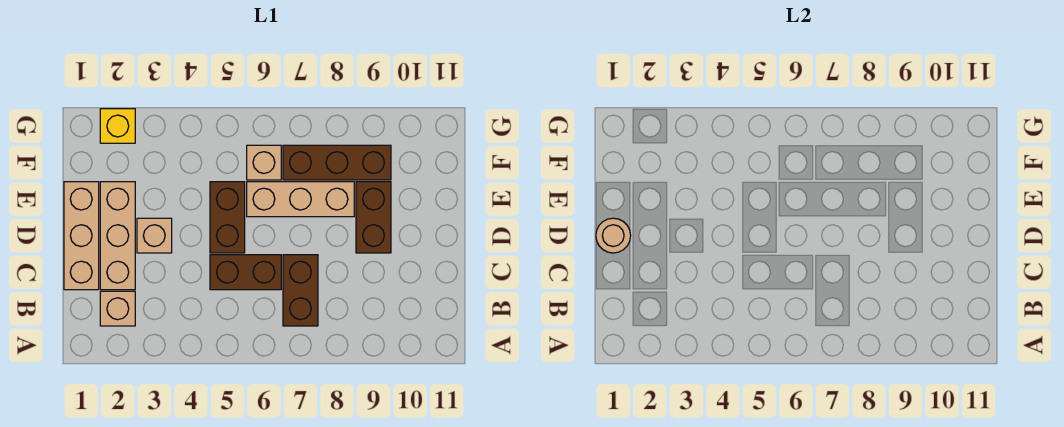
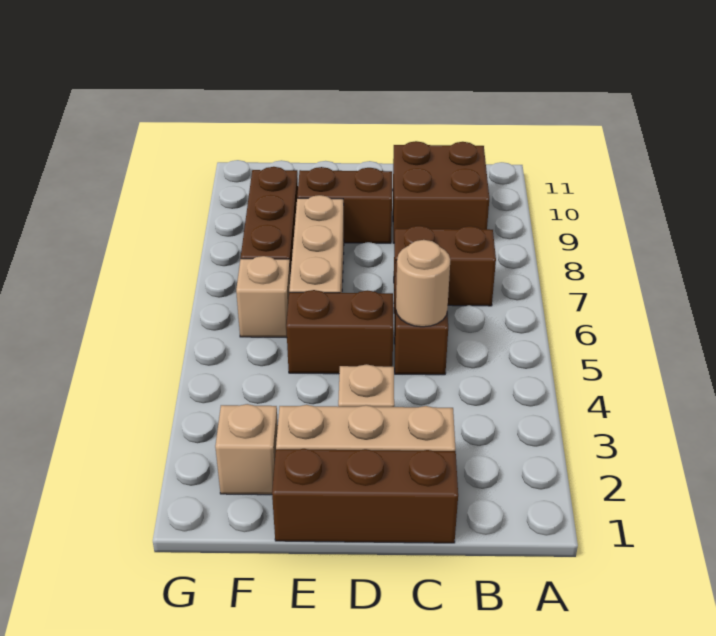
tan brick B2 level 1 -> tan brick F2 level 1
none -> brown brick B9:C10 level 1
tan brick C1:E1 level 1 -> brown brick C1:E1 level 1
tan round brick D1 level 2 -> tan round brick C5 level 2
yellow brick G2 level 1 -> none

